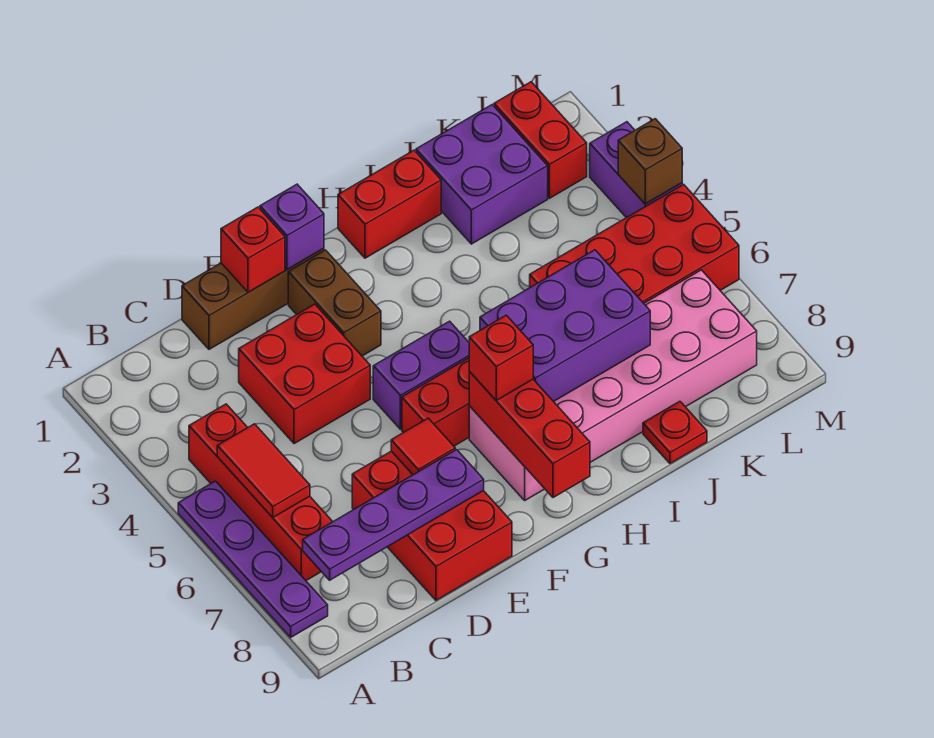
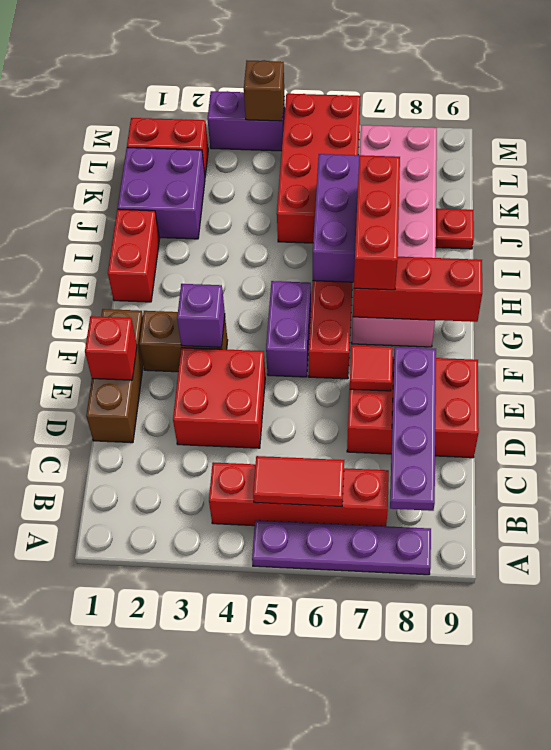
purple brick F1 level 2 -> purple brick F3 level 2
red brick G7 level 3 -> red brick G7:I7 level 3

